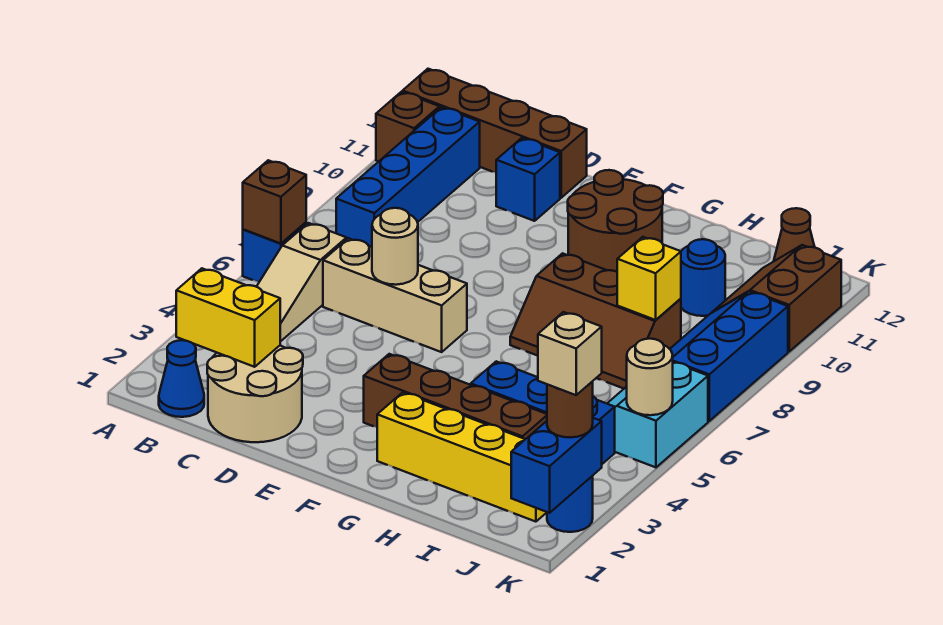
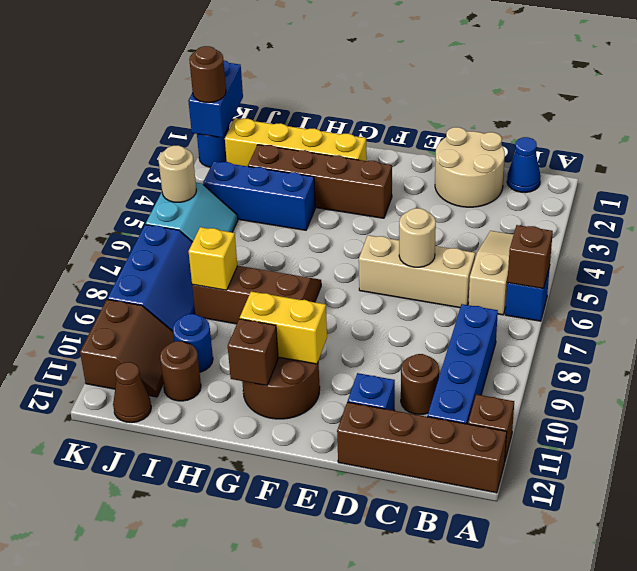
yellow brick B2:C2 level 2 -> yellow brick F10:G10 level 2
none -> brown round brick C10 level 1
none -> brown brick G11 level 2
none -> brown round brick I11 level 1
tan brick K2 level 4 -> none

